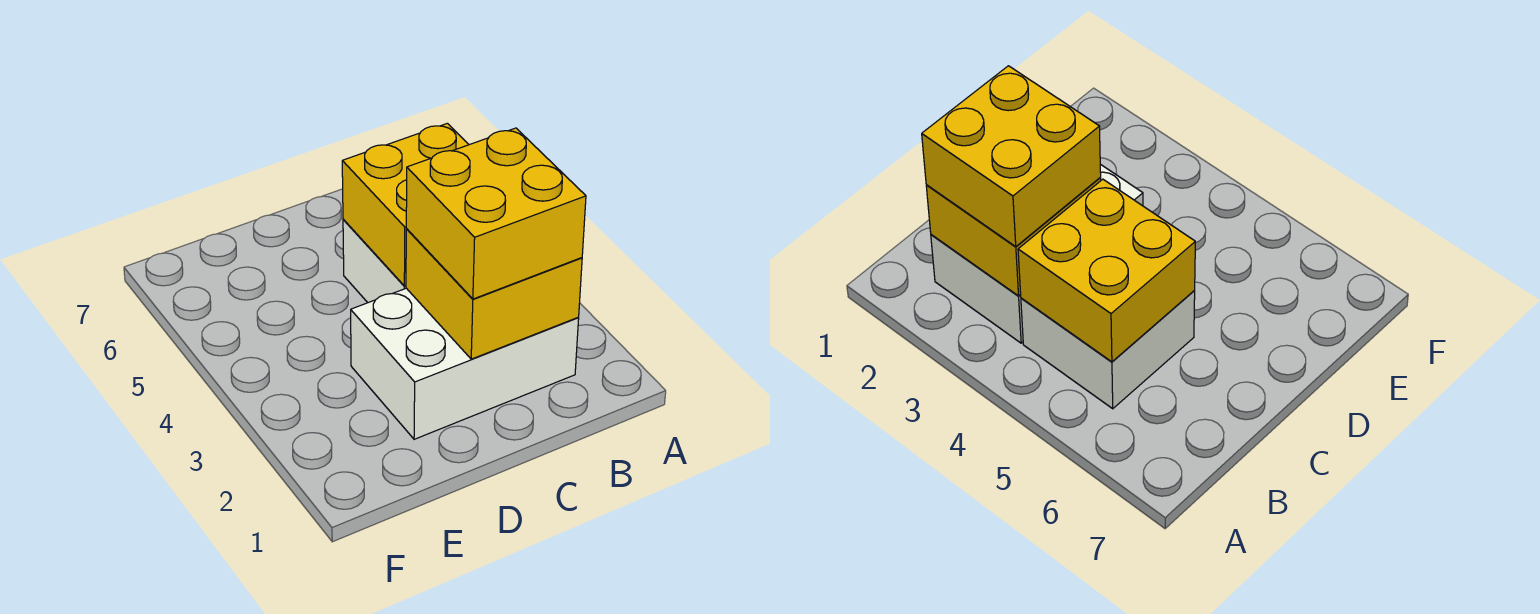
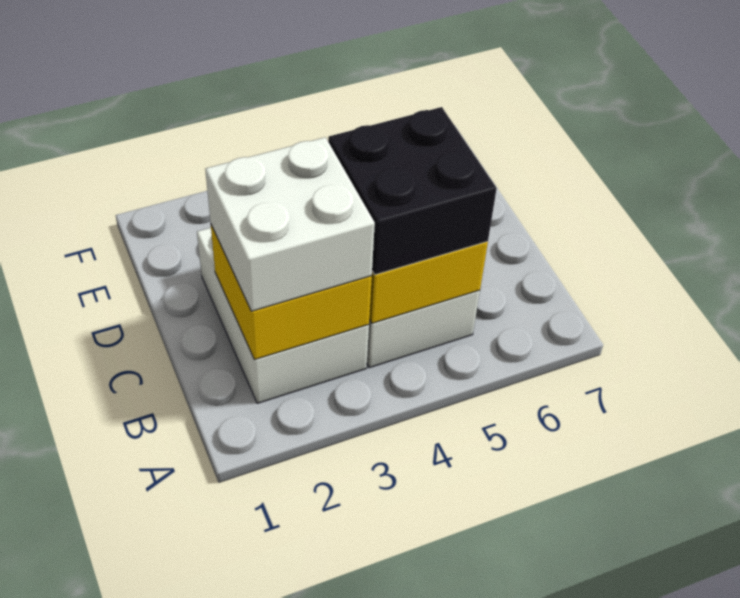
yellow brick B2:C3 level 3 -> white brick B2:C3 level 3
none -> black brick B4:C5 level 3

